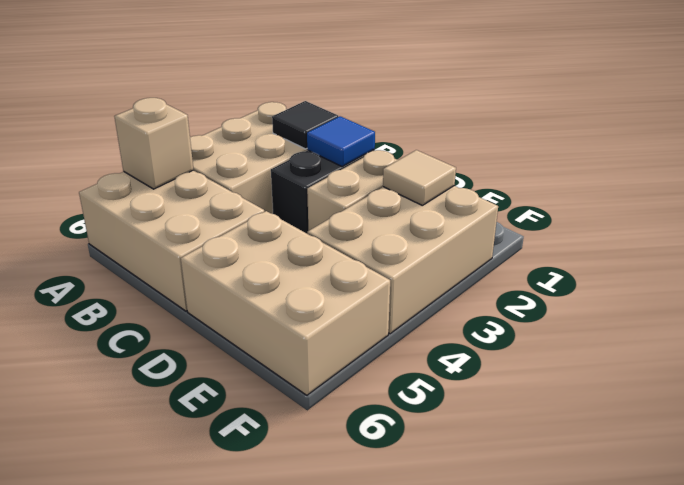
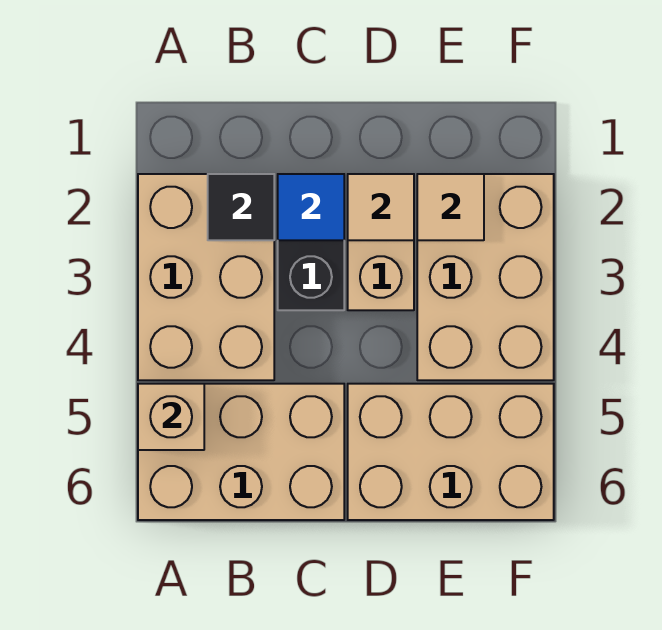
none -> tan tile D2 level 2

